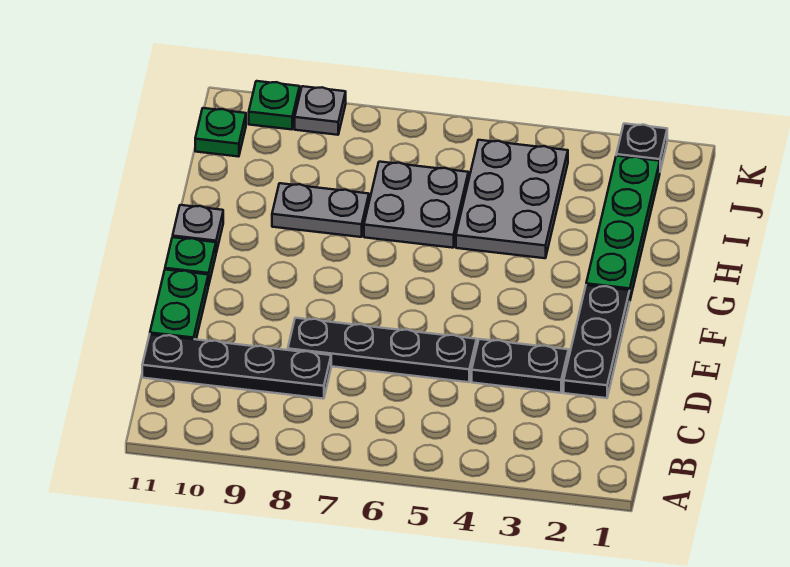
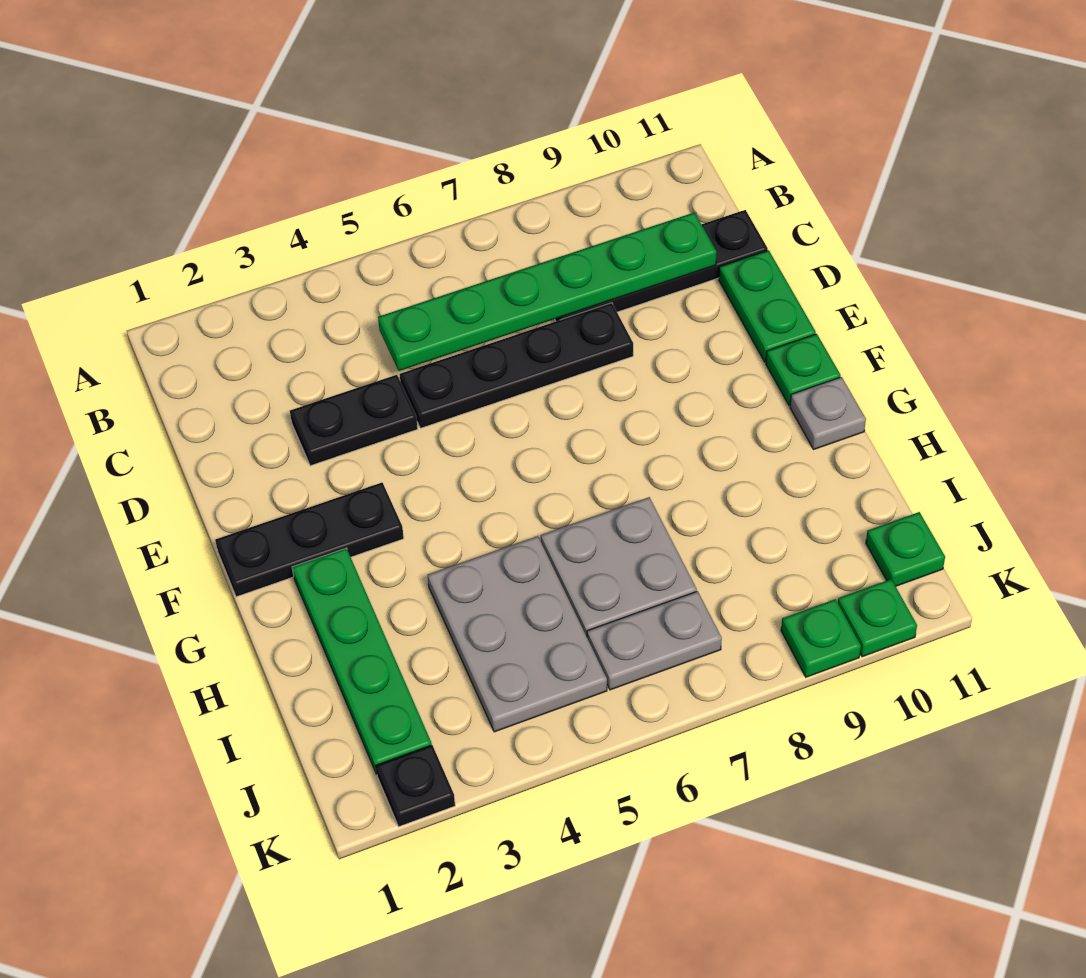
none -> green plate C5:C10 level 2
black plate D2:F2 level 1 -> black plate F1:F3 level 1
grey plate H8:H9 level 1 -> grey plate J6:J7 level 1
grey plate K9 level 1 -> green plate K9 level 1

